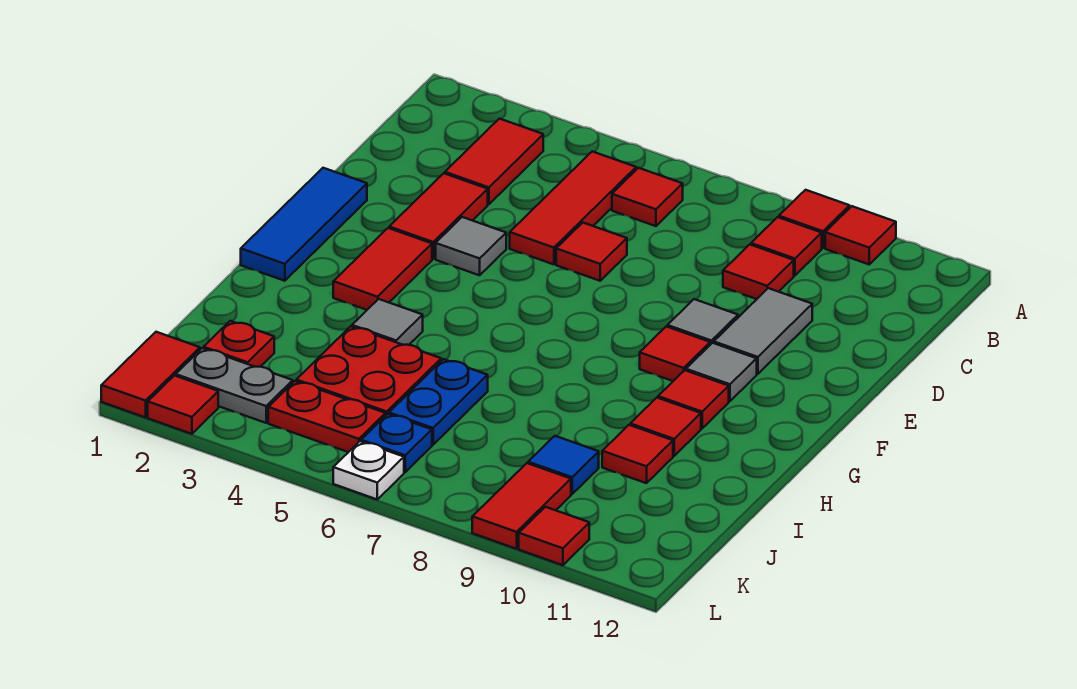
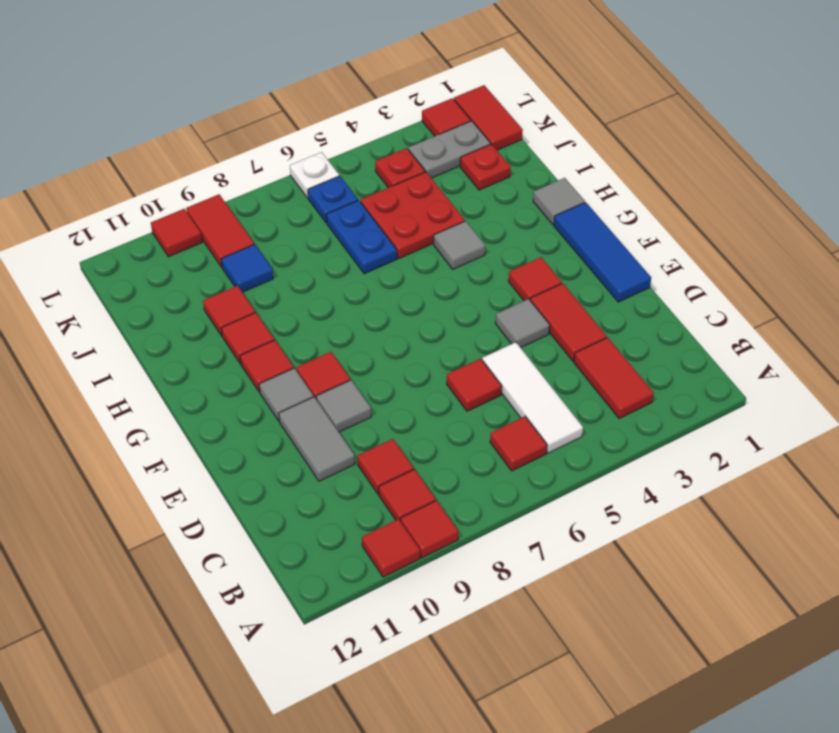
red tile B5:D5 level 1 -> white tile B5:D5 level 1
red tile F3:G3 level 1 -> red tile F3 level 1
none -> grey tile H1 level 1
red plate K4:K5 level 1 -> red plate K4 level 1

